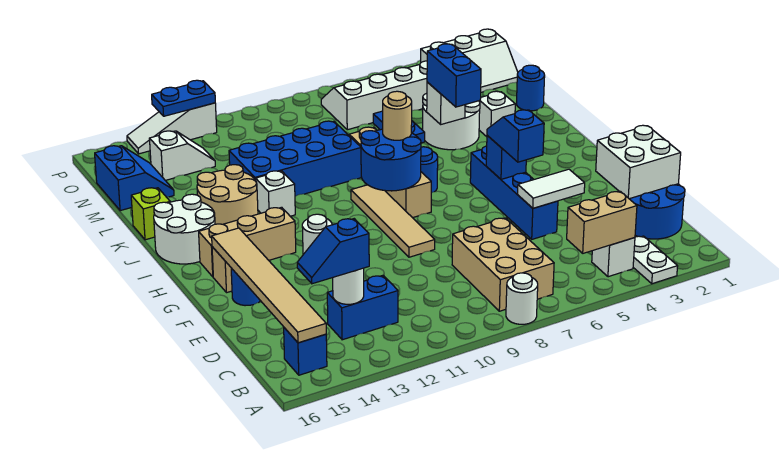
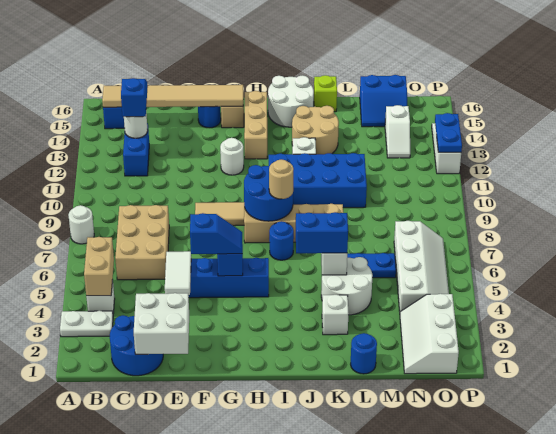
tan brick B7:D8 level 1 -> tan brick C6:D8 level 1
blue brick K9:L12 level 1 -> blue brick I10:L11 level 1

